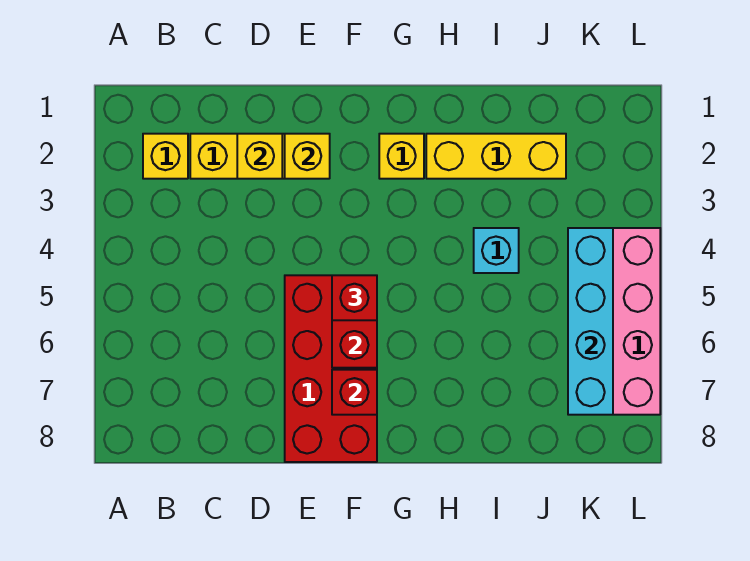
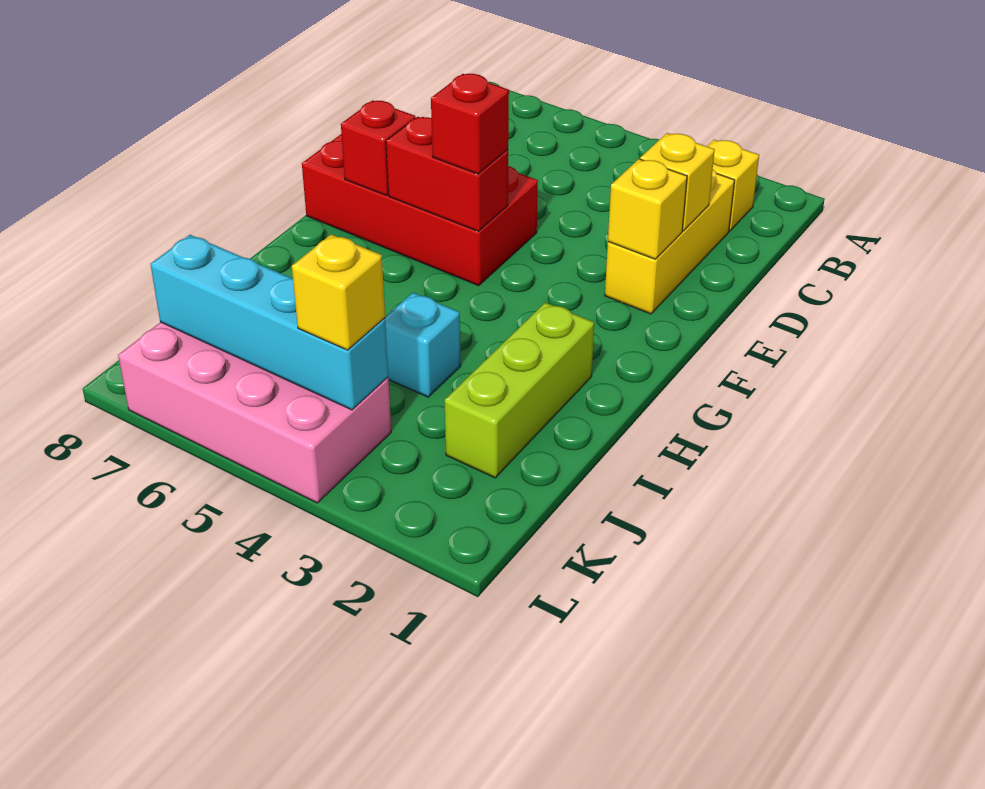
yellow brick G2 level 1 -> yellow brick K4 level 3
yellow brick H2:J2 level 1 -> lime brick H2:J2 level 1

